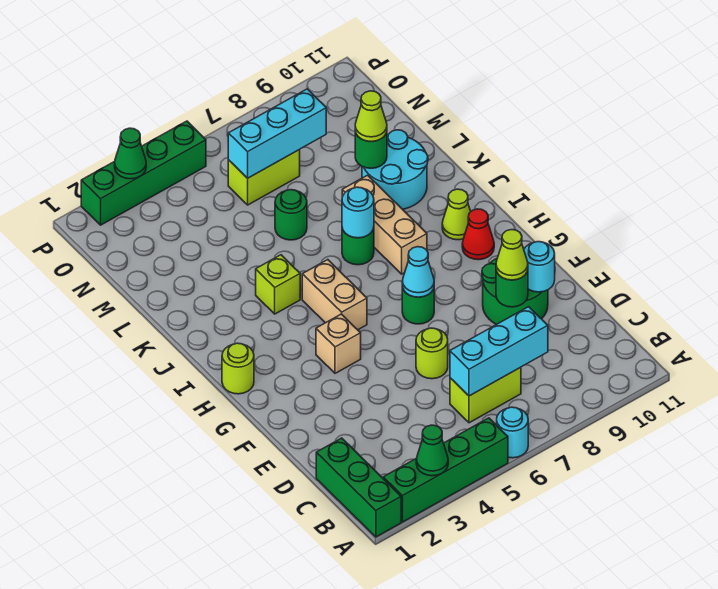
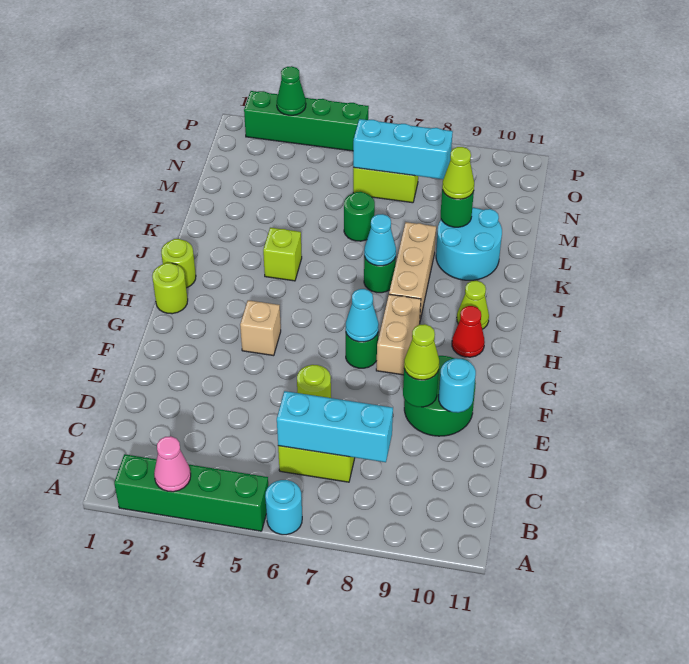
green brick A1:C1 level 1 -> none
green cone A3 level 2 -> pink cone A3 level 2
tan brick H5:I5 level 1 -> tan brick G8:H8 level 1
none -> lime round brick I1 level 1
cyan round brick J7 level 2 -> cyan cone J7 level 2

